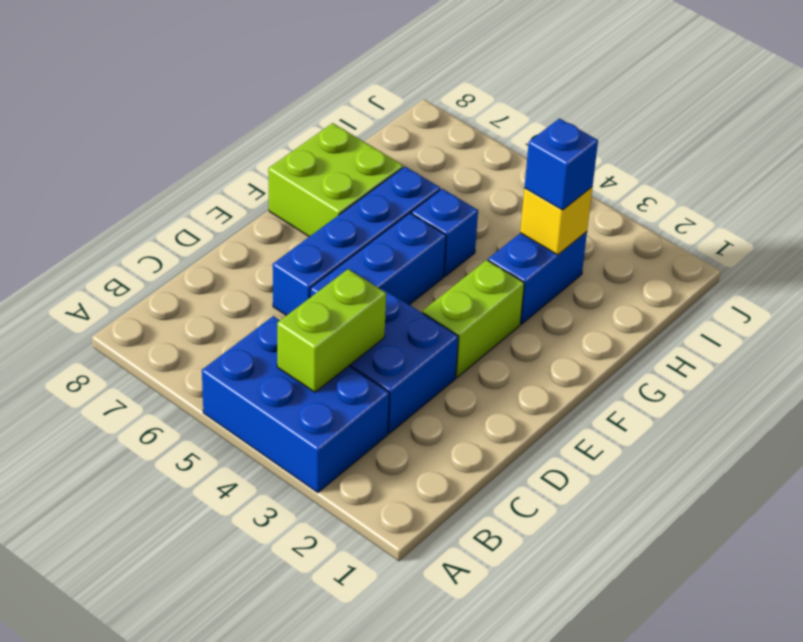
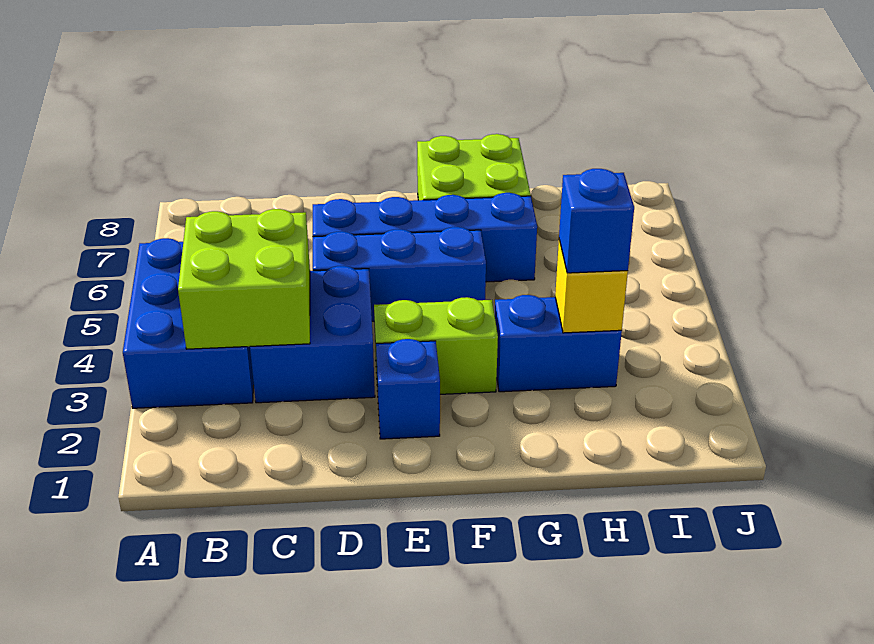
lime brick B4:C4 level 2 -> lime brick B3:C4 level 2
blue brick G5 level 1 -> blue brick E2 level 1

